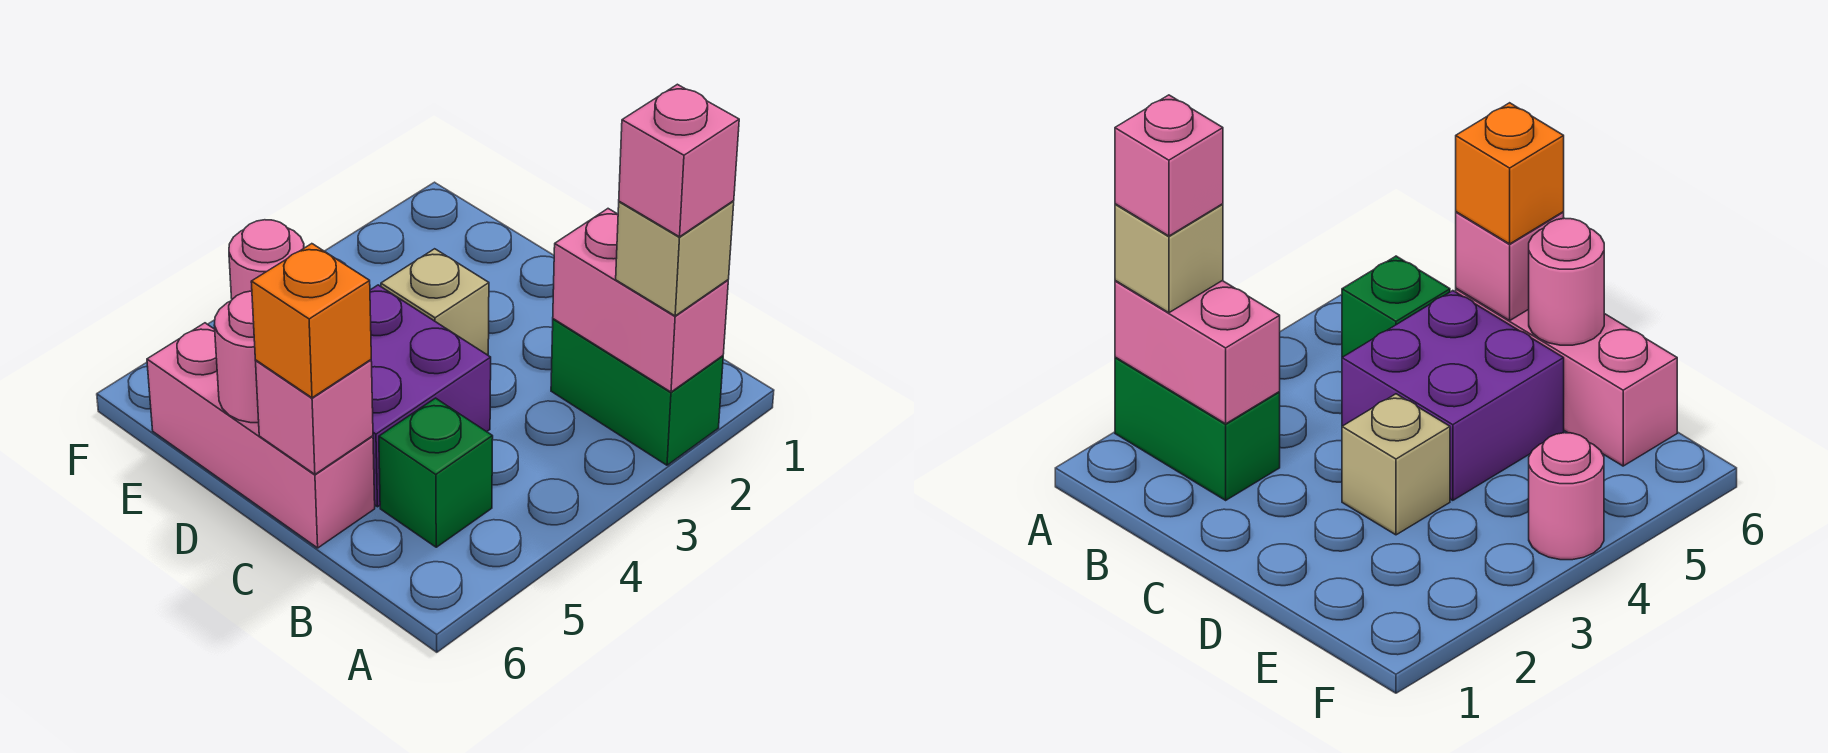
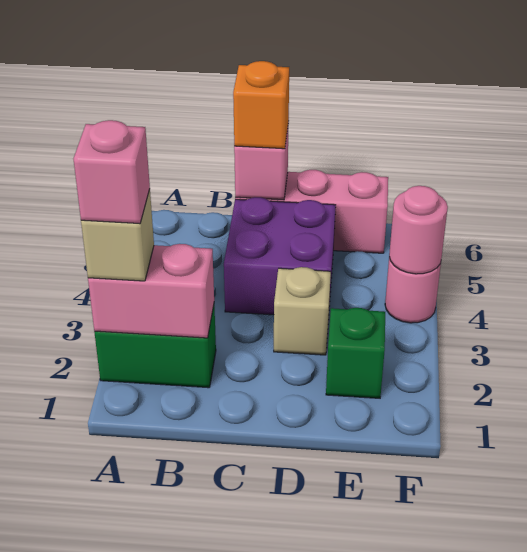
green brick B5 level 1 -> green brick E2 level 1
pink round brick D6 level 2 -> pink round brick F4 level 2

